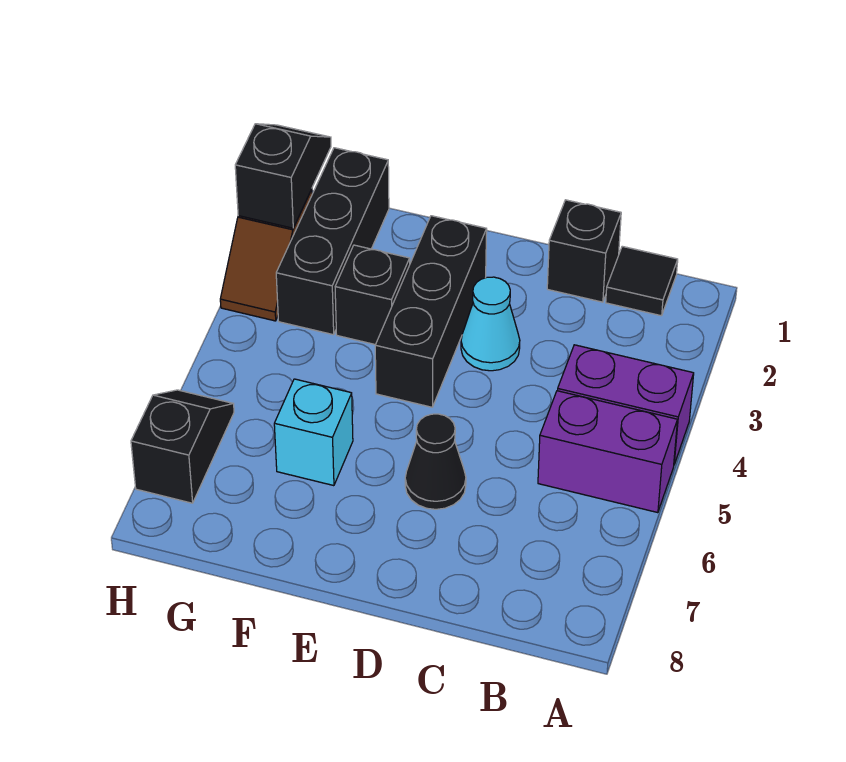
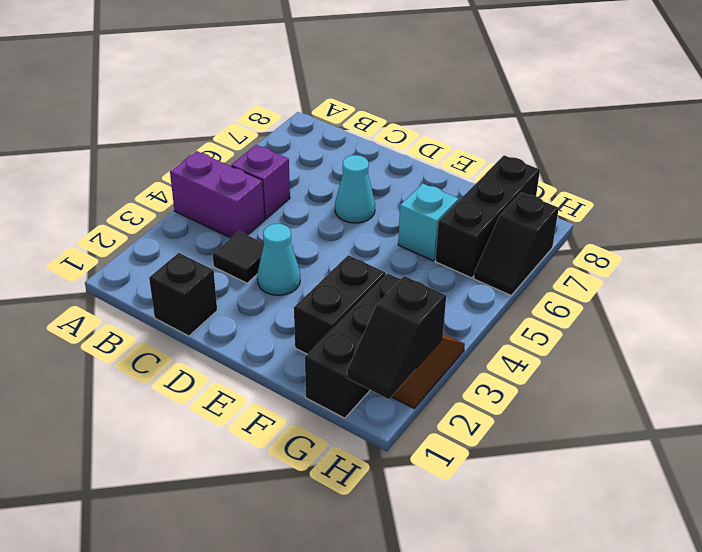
purple brick A5:B5 level 1 -> purple brick B5 level 1
black tile B1 level 1 -> black tile C3 level 1
black cone D6 level 1 -> cyan cone D6 level 1
black brick E2:E4 level 1 -> black brick G6:G8 level 1
black brick F3 level 1 -> black brick F2:F3 level 1

